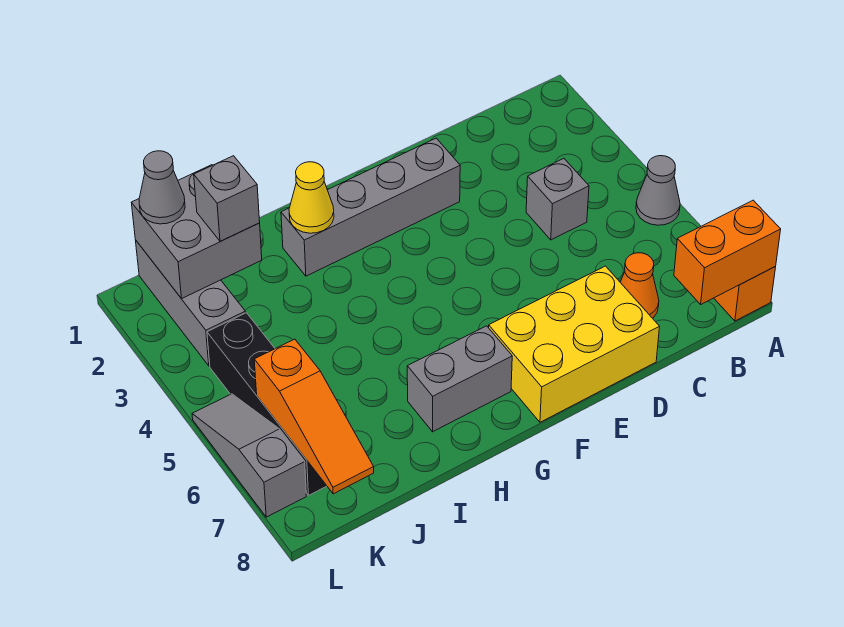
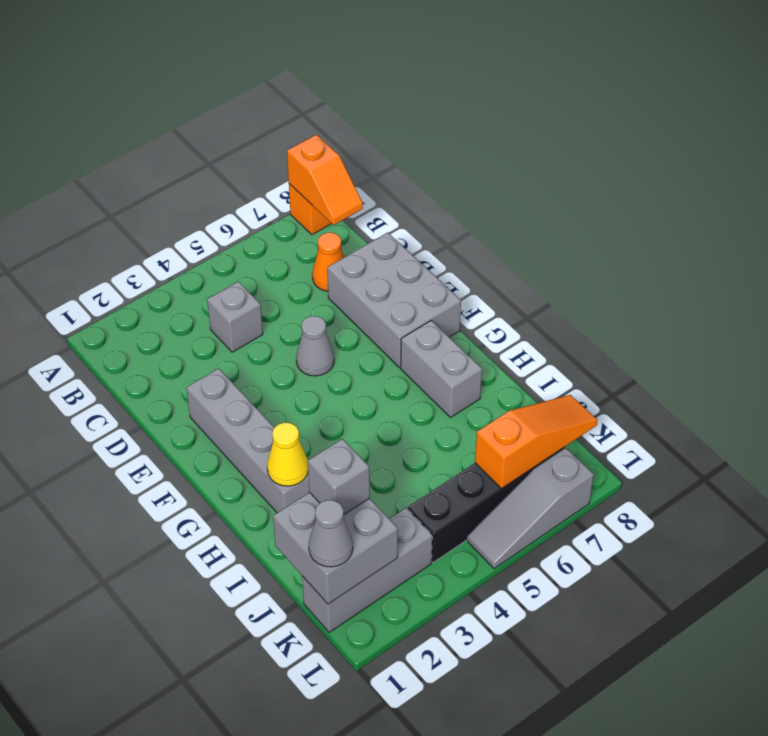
grey cone A5 level 1 -> grey cone E5 level 1
orange brick A8:B8 level 2 -> orange slope A8:B8 level 2 top A
yellow brick D7:F8 level 1 -> grey brick D7:F8 level 1

